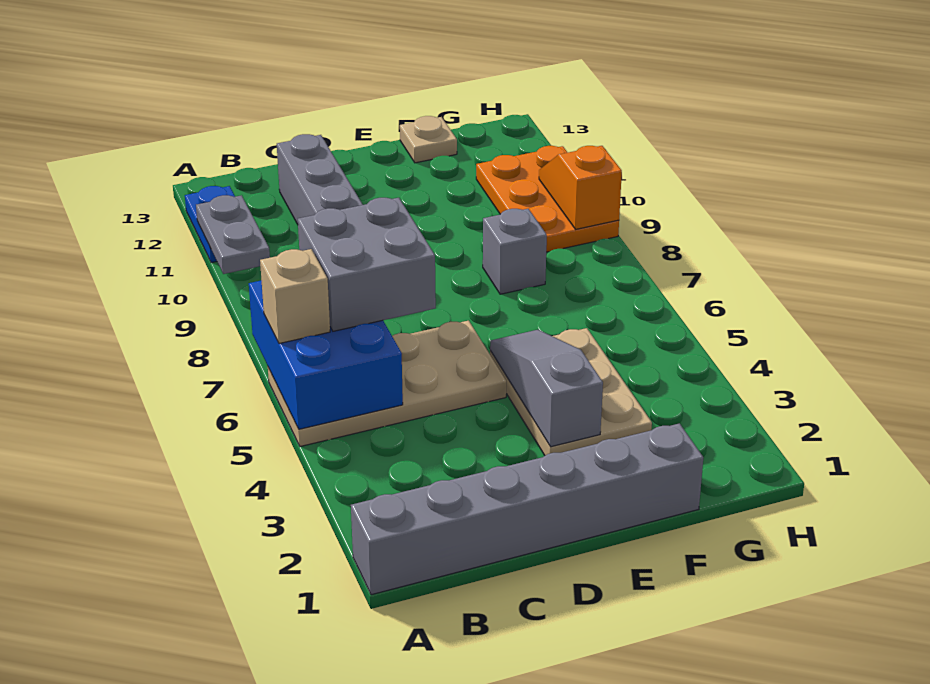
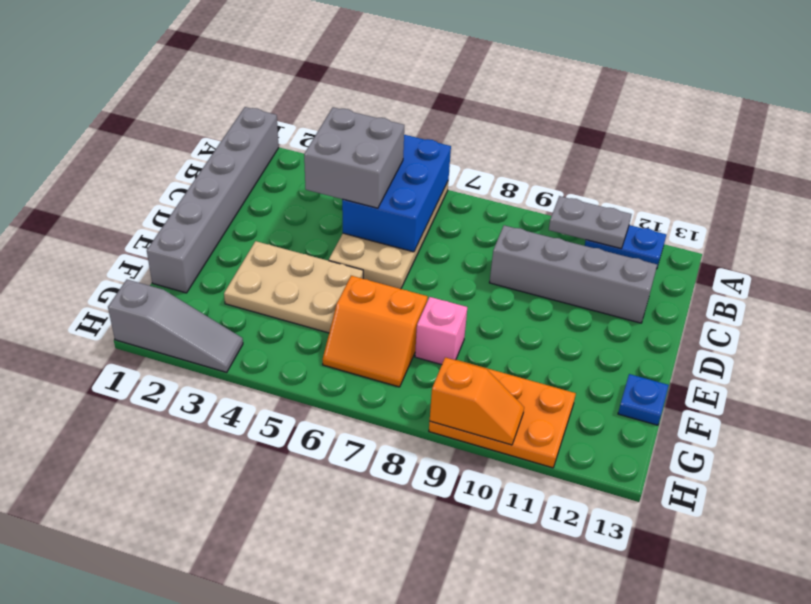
blue brick A5:B7 level 2 -> blue brick A5:C6 level 2
tan brick A6 level 3 -> none
grey brick B6:C7 level 3 -> grey brick B4:C5 level 3
grey slope E3:E5 level 2 top 3 -> grey slope H1:H3 level 1 top 1
none -> orange slope F6:G7 level 1 top F
grey brick F8 level 1 -> pink brick F8 level 1
tan plate F13 level 1 -> blue plate F13 level 1

